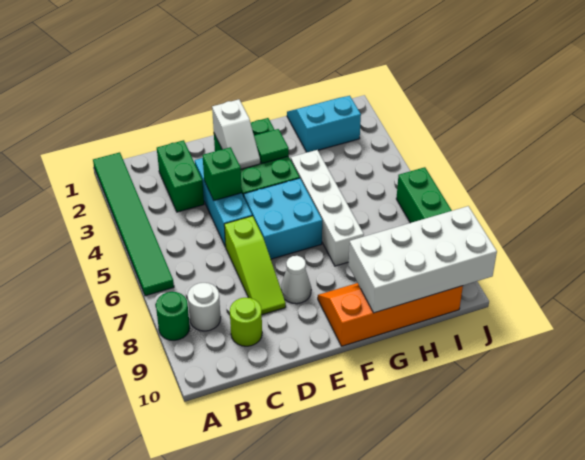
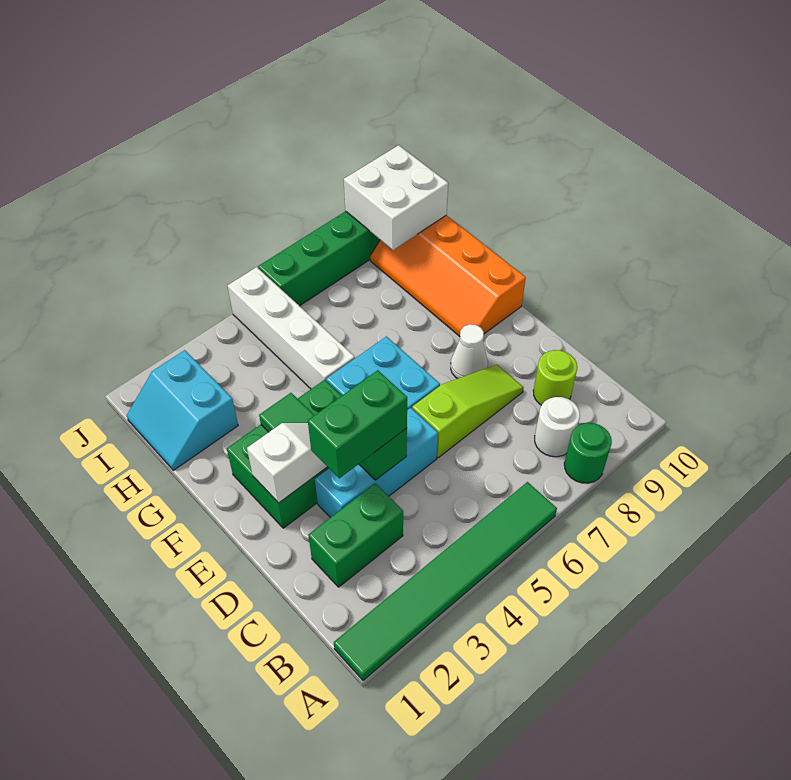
none -> green brick D3:D4 level 3
white brick G4:G7 level 1 -> white brick G5:J5 level 1
white brick G9:J10 level 2 -> white brick I9:J10 level 2

